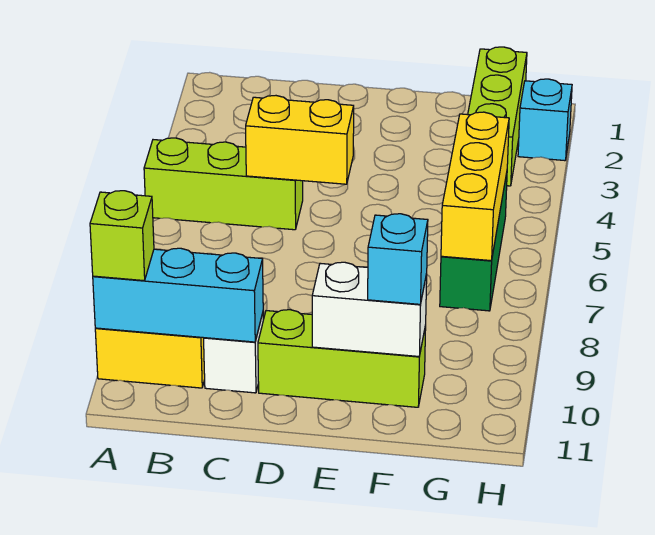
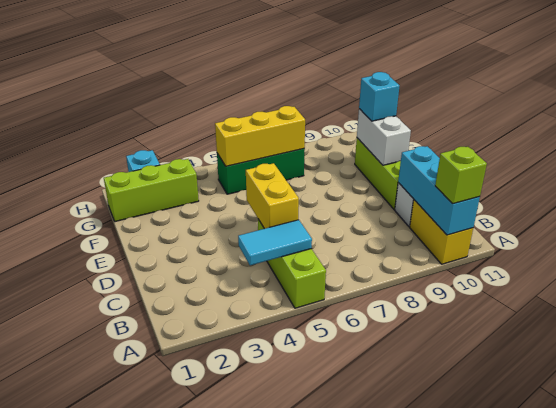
none -> cyan tile B4:B5 level 2

